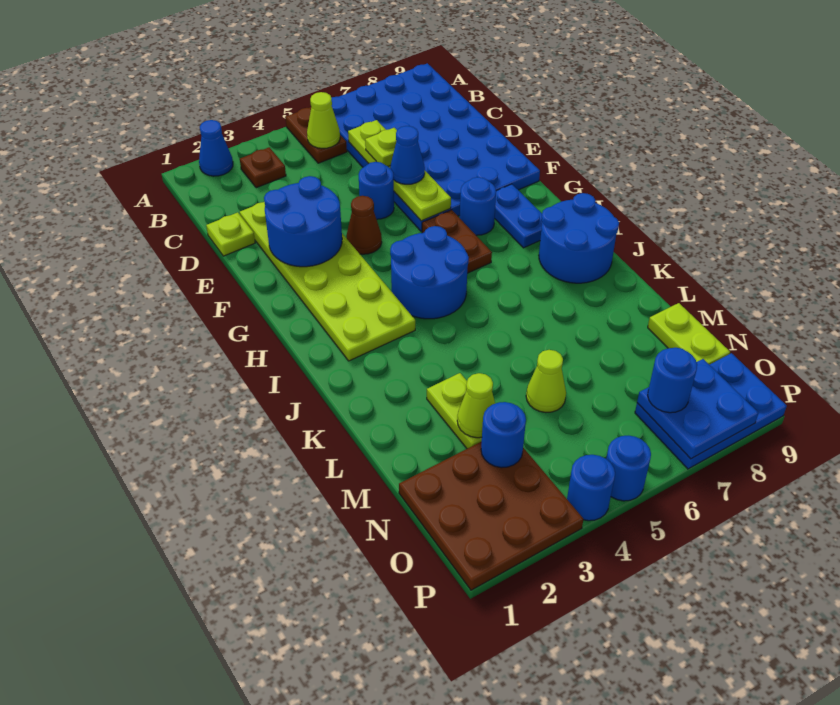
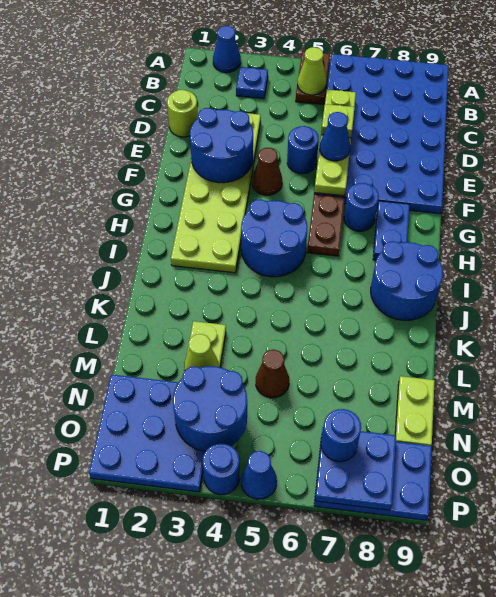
brown plate B3 level 1 -> blue plate B3 level 1
lime plate D1 level 1 -> lime round brick D1 level 1
lime cone M5 level 1 -> brown cone M5 level 1
brown plate N1:P3 level 1 -> blue plate N1:P3 level 1
blue round brick N3 level 2 -> blue round brick N3:O4 level 2
blue round brick P5 level 1 -> blue cone P5 level 1

